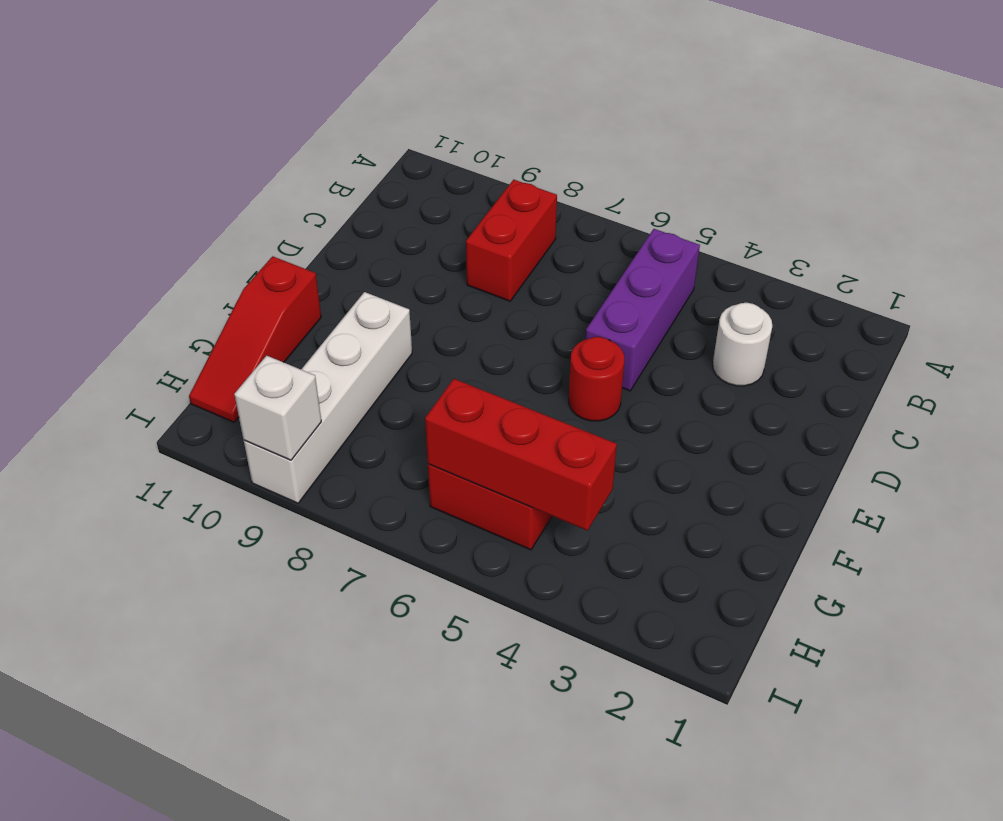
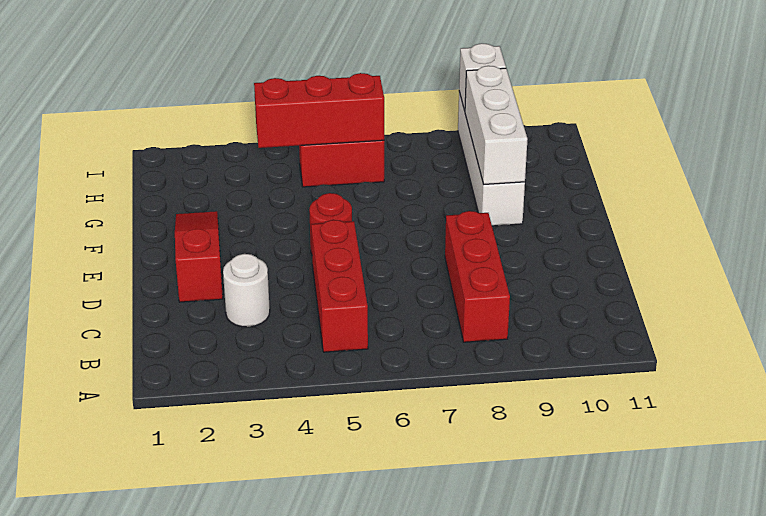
purple brick B5:D5 level 1 -> red brick B5:D5 level 1
red brick B8:C8 level 1 -> red brick B8:D8 level 1
none -> white brick F9:H9 level 2
red slope F11:H11 level 1 top F -> red slope D2:F2 level 1 top D

